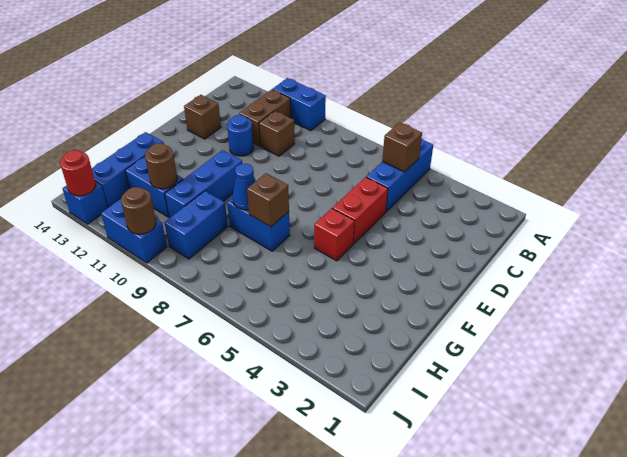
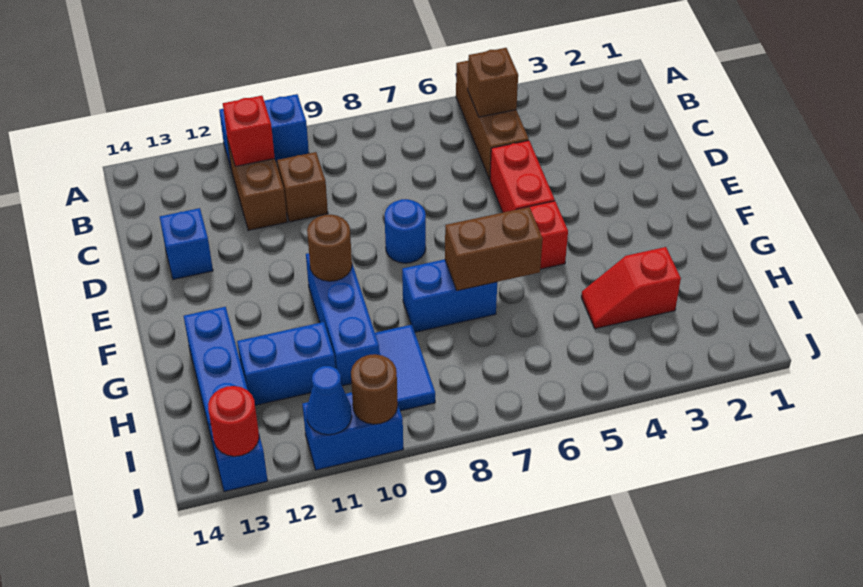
blue brick A5:C5 level 1 -> brown brick A5:C5 level 1
none -> red brick B11 level 2
blue round brick D11 level 1 -> blue round brick E8 level 1
brown brick D13 level 1 -> blue brick D13 level 1
brown brick G7 level 2 -> brown brick G6:G7 level 2
blue cone G8 level 2 -> blue cone J11 level 2
none -> red slope H3:H4 level 1 top 3
blue brick H9:I9 level 1 -> blue tile H9:I9 level 1
brown round brick H11 level 2 -> brown round brick F10 level 2

